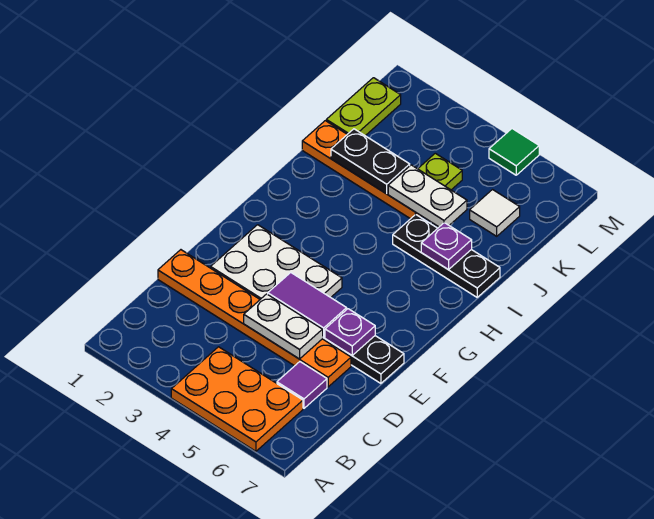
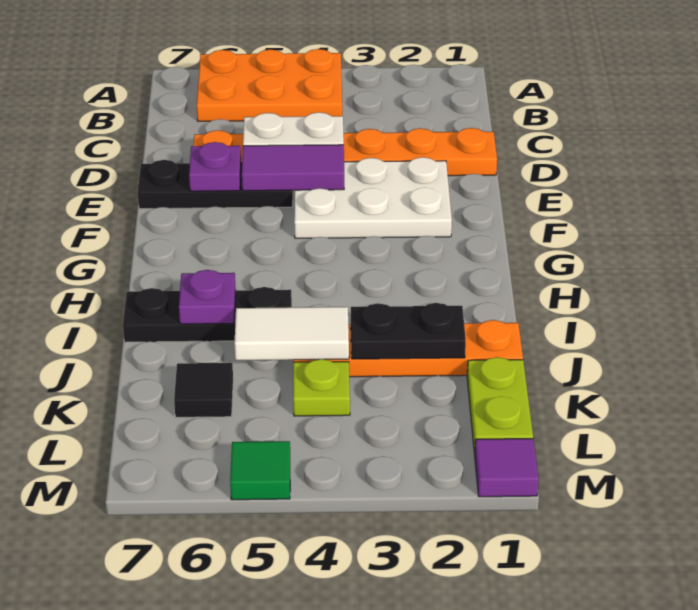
purple tile C6 level 1 -> purple tile M1 level 1
white plate J4:J5 level 2 -> white tile J4:J5 level 2
white tile K6 level 1 -> black tile K6 level 1

